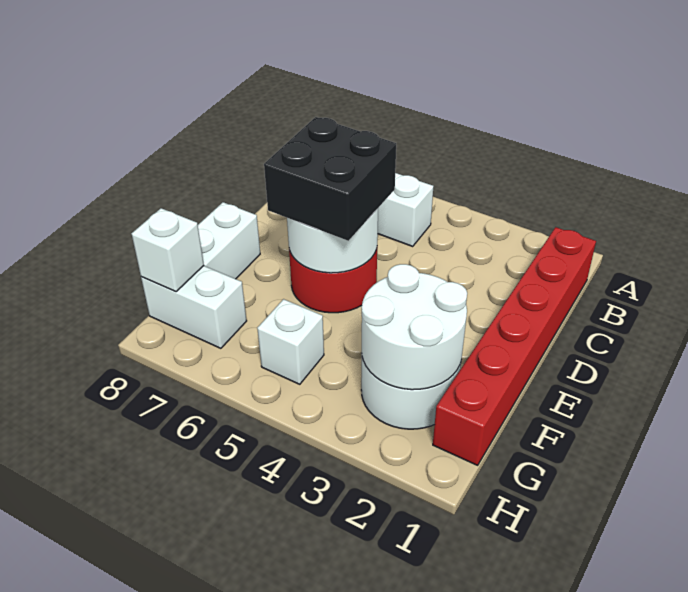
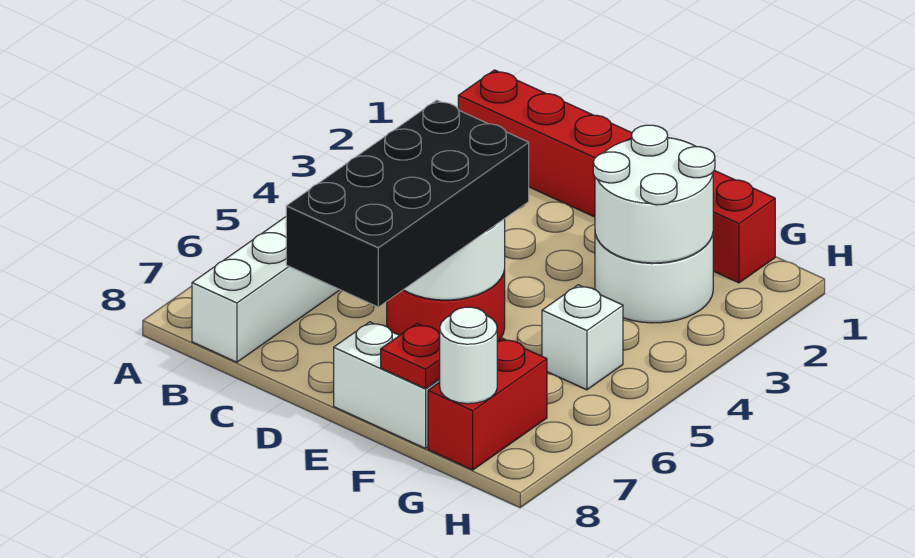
black brick D5:E6 level 3 -> black brick D5:E8 level 3
none -> red plate F8 level 2
white brick G7:G8 level 1 -> red brick G7:G8 level 1
white brick G8 level 2 -> white round brick G8 level 2

